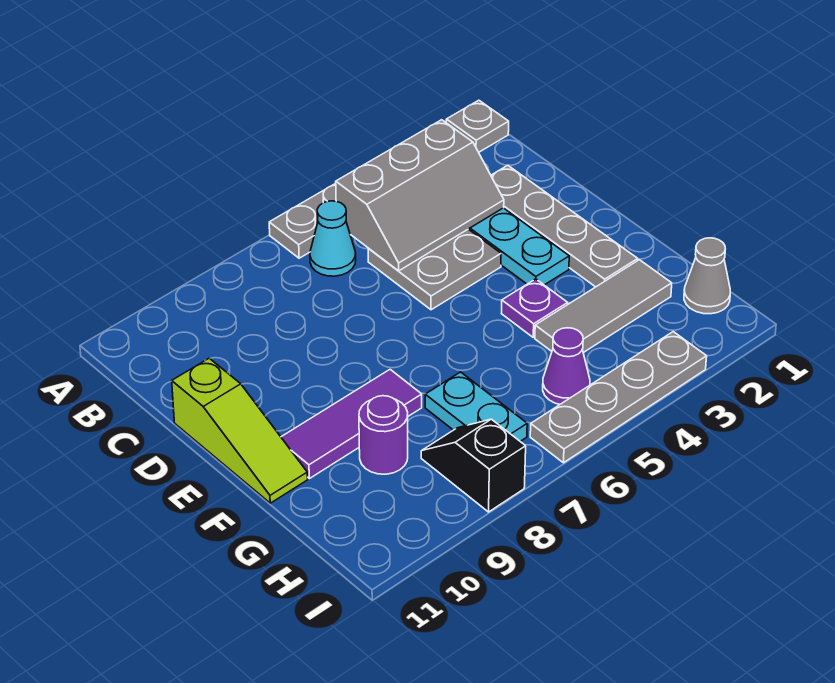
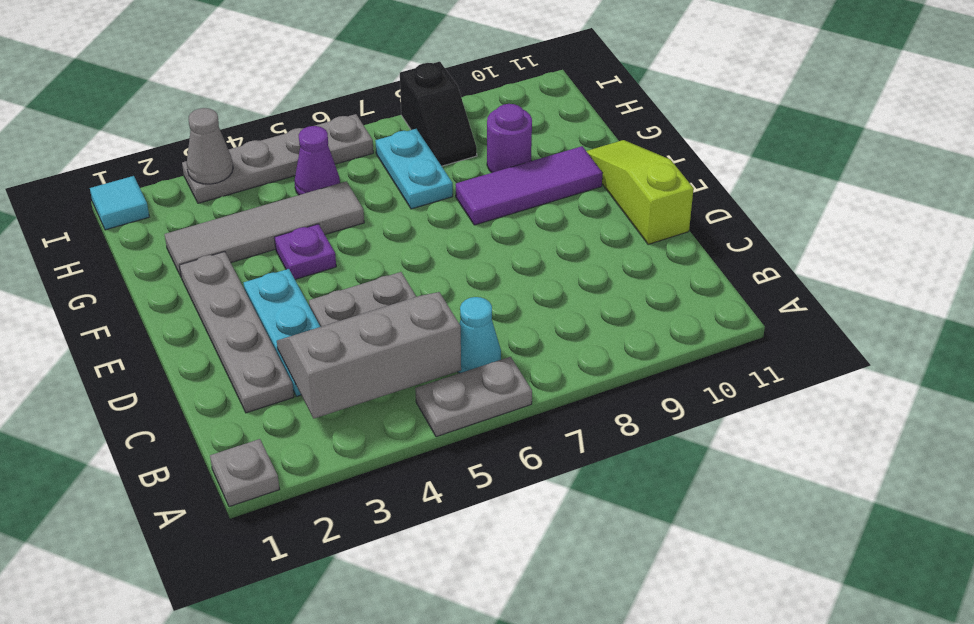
grey tile G2:G4 level 1 -> grey tile G2:G5 level 1
grey cone H1 level 1 -> grey cone I3 level 2
none -> cyan tile I1 level 1

